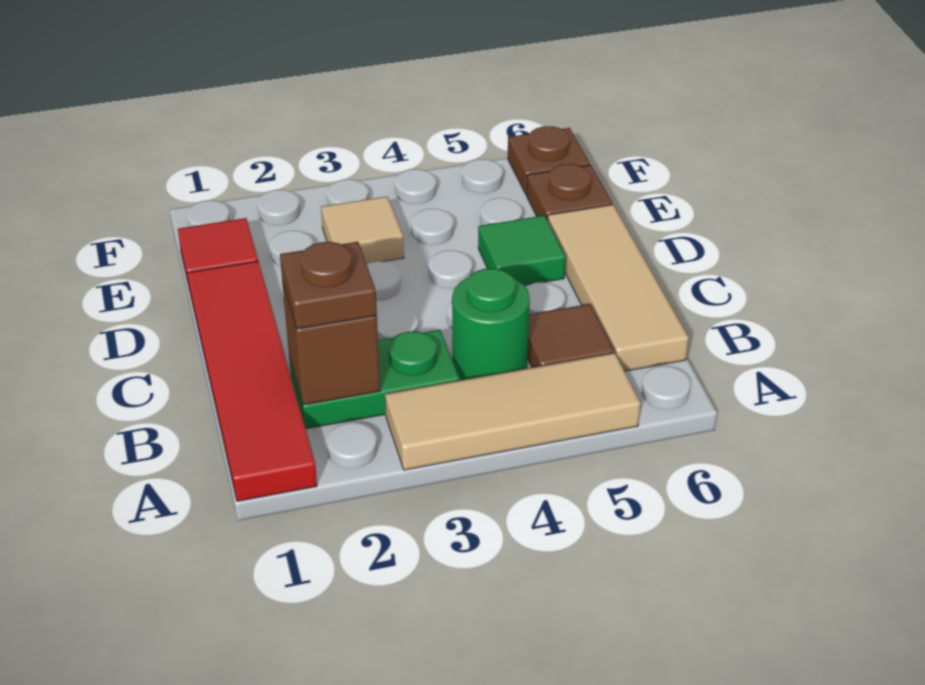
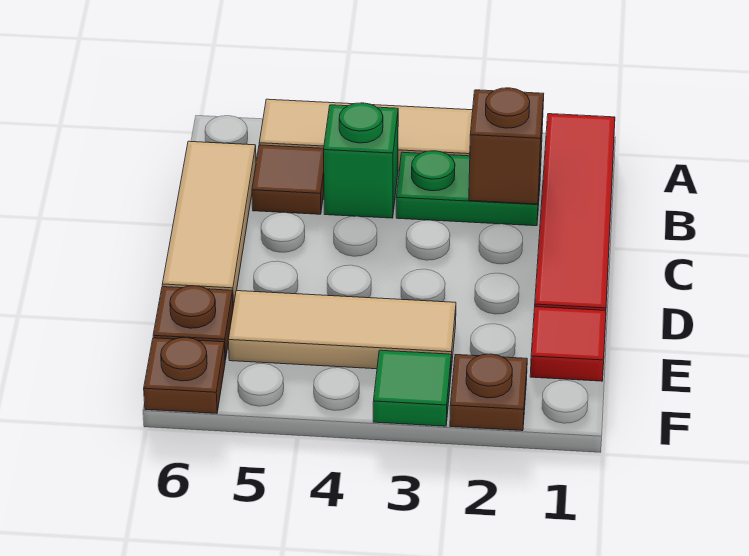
brown plate B2 level 3 -> brown plate F2 level 1
green round brick B4 level 1 -> green brick B4 level 1
green tile D5 level 1 -> green tile F3 level 1
tan tile E3 level 1 -> tan tile E3:E5 level 1

